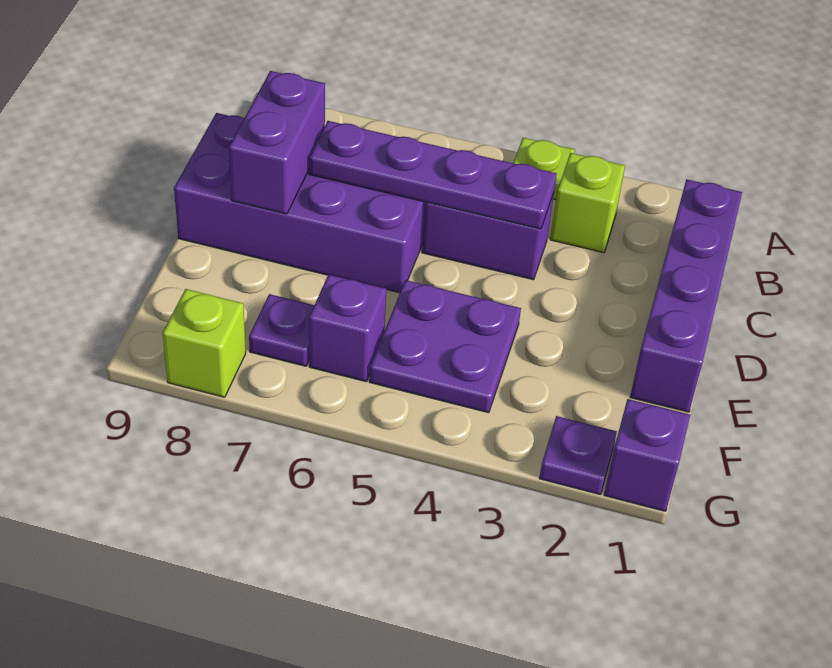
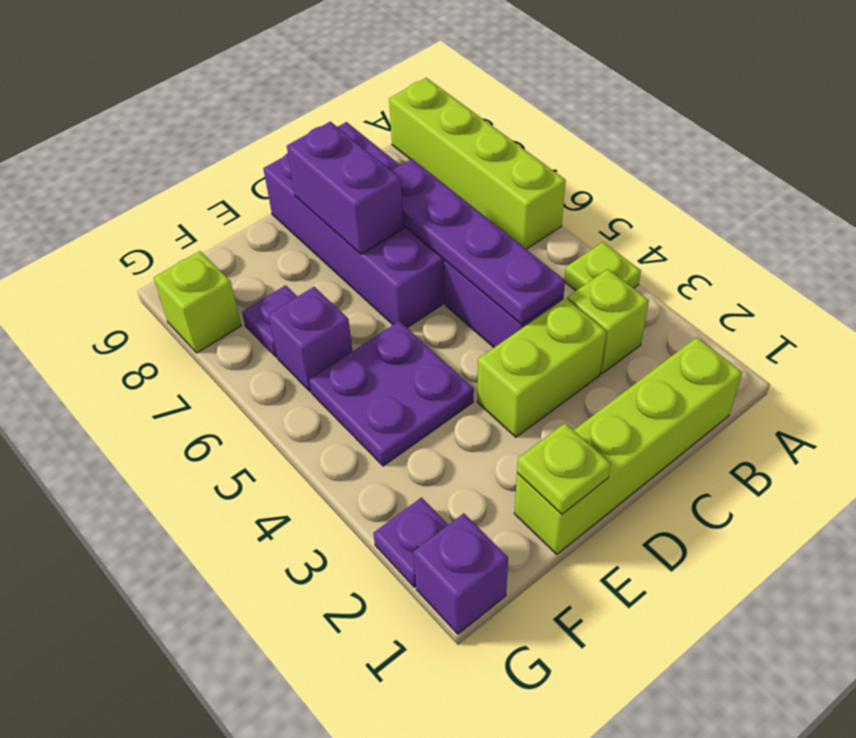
none -> lime brick A6:A9 level 1
purple brick B1:E1 level 1 -> lime brick B1:E1 level 1
none -> lime brick C3:D3 level 1
purple brick C8:D8 level 2 -> purple brick D7:D8 level 2
none -> lime plate E1 level 2

